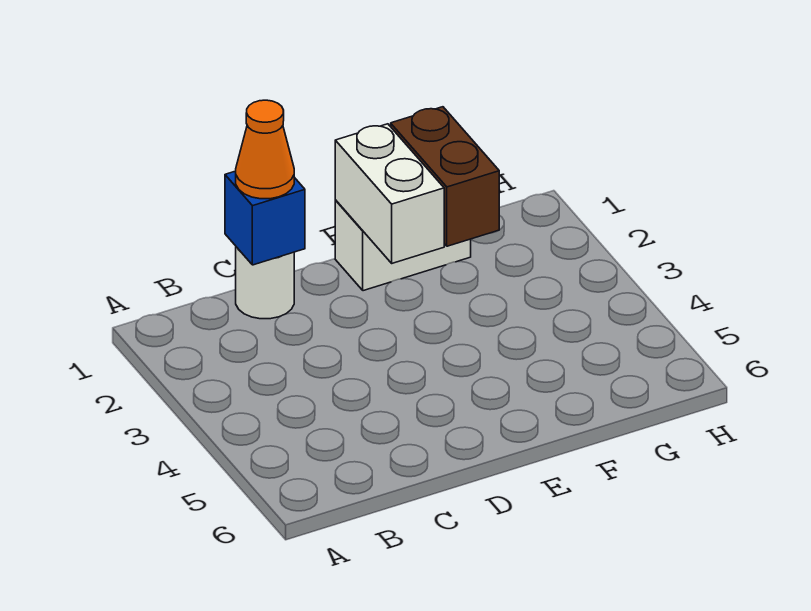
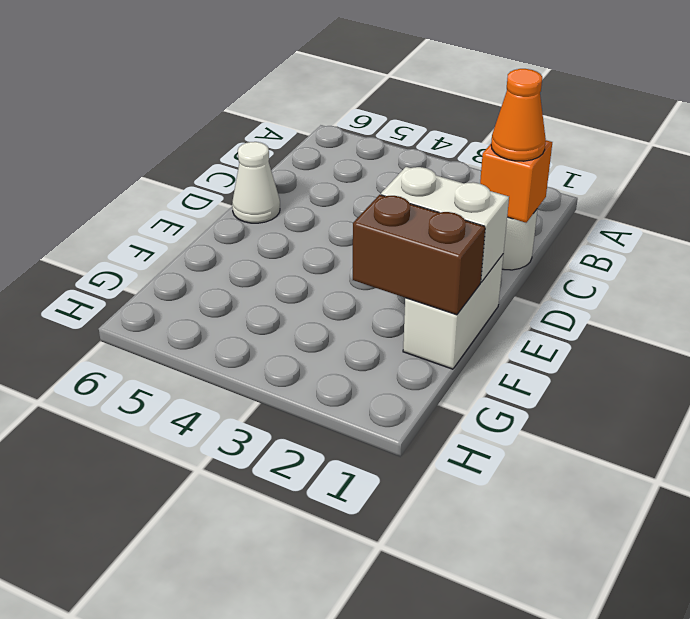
blue brick C1 level 2 -> orange brick C1 level 2
none -> white cone D6 level 1

